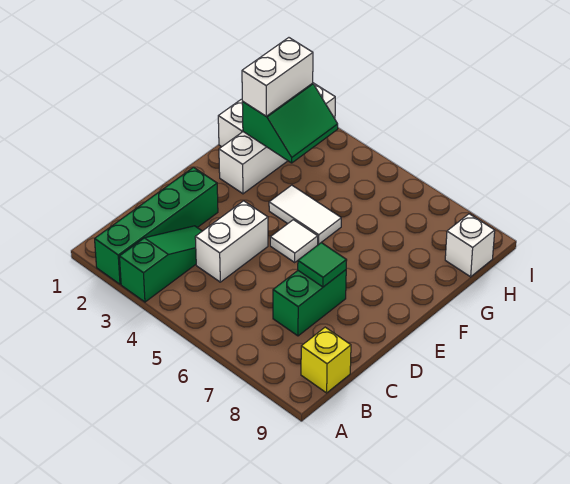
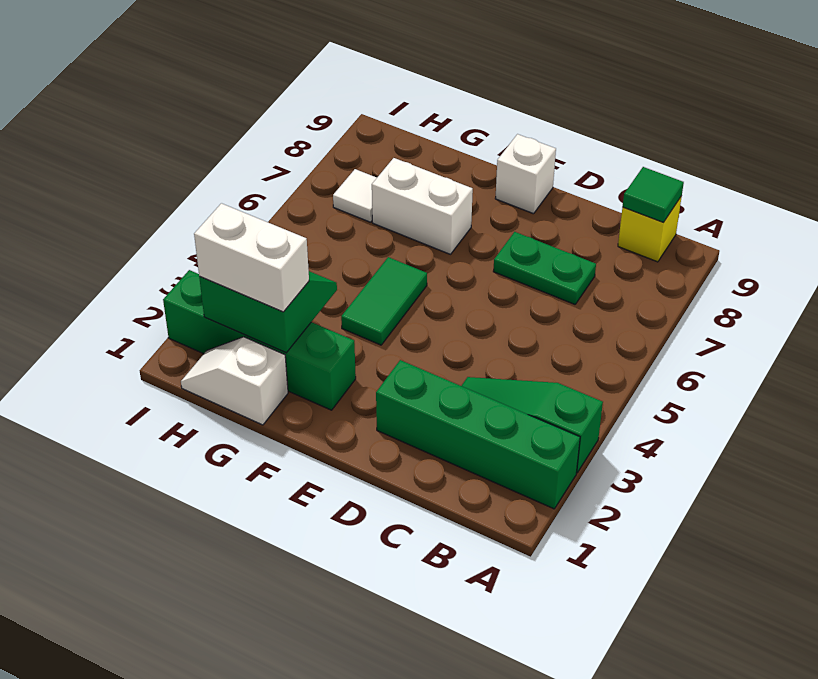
white brick C4:D4 level 1 -> white brick F7:G7 level 1
green brick C7:D7 level 1 -> green plate C7:D7 level 1
green tile D7 level 2 -> green tile B9 level 2
white tile E5 level 1 -> white tile H7 level 1
white brick F2:I2 level 1 -> green brick F2:I2 level 1
white tile F4:F5 level 1 -> green tile F4:F5 level 1
white brick H9 level 1 -> white brick E9 level 1

